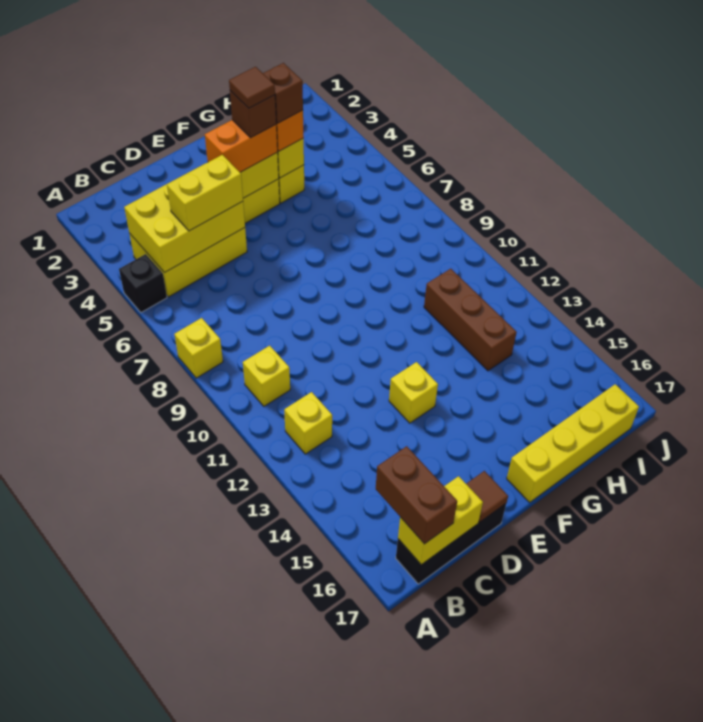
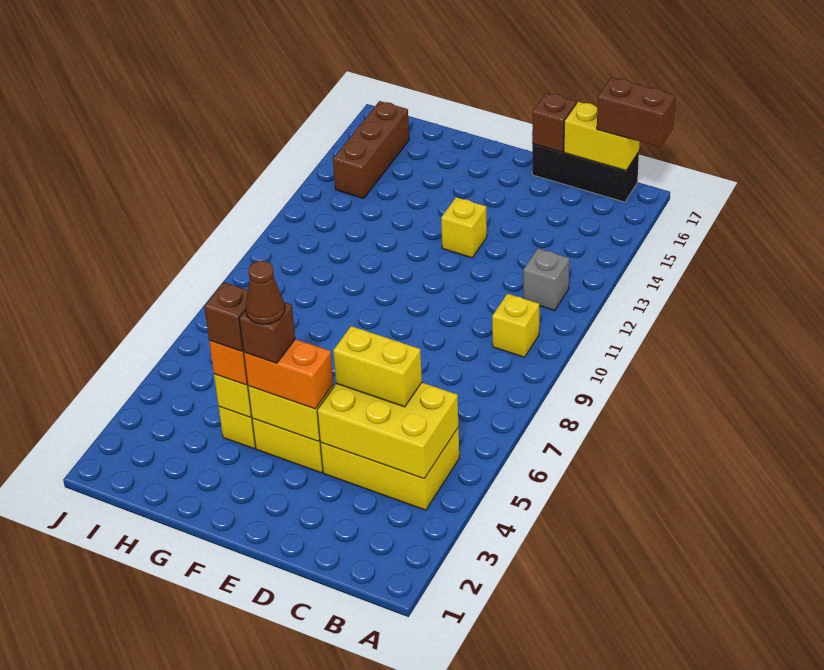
black brick A5 level 1 -> none
yellow brick A8 level 1 -> none
yellow brick B12 level 1 -> grey brick B12 level 1
brown brick B16:B17 level 3 -> brown brick A17:B17 level 3
brown tile D17 level 2 -> brown brick D17 level 2
brown tile F4 level 5 -> brown cone F4 level 5
yellow brick F17:I17 level 1 -> none
brown brick H11:H13 level 1 -> brown brick I14:I16 level 1

